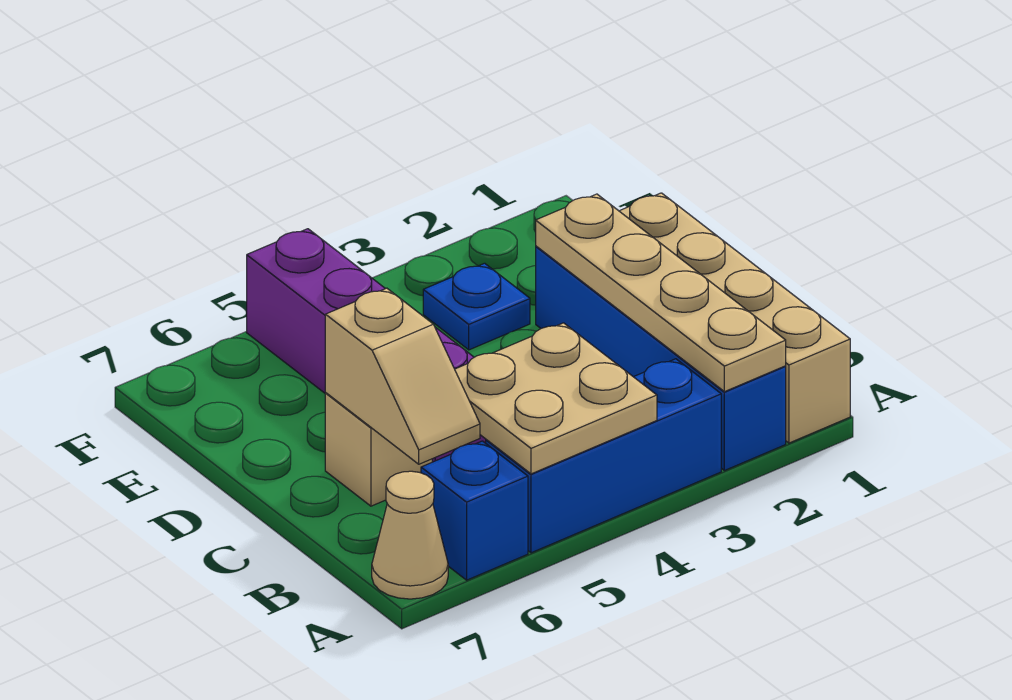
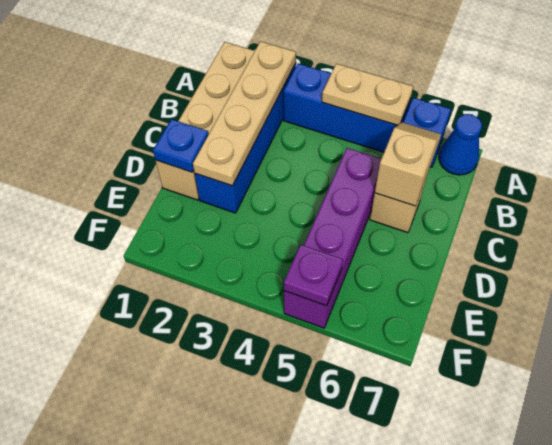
tan plate A4:B5 level 2 -> tan plate A4:A5 level 2
tan cone A7 level 1 -> blue cone A7 level 1
blue plate E3 level 1 -> blue plate D1 level 2
none -> purple plate F5 level 2

